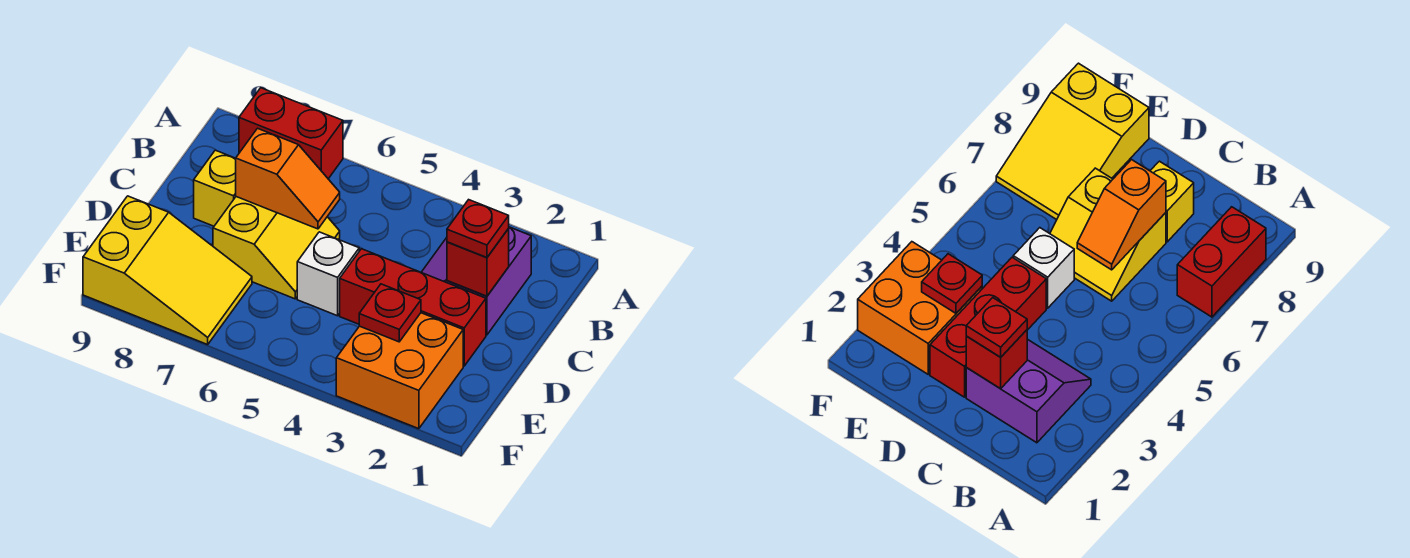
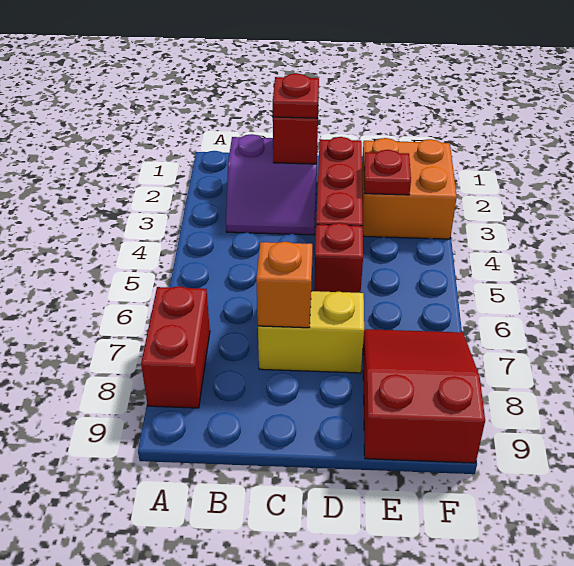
yellow brick C8 level 1 -> none
white brick D5 level 1 -> red brick D5 level 1
yellow slope E7:F9 level 1 top 9 -> red slope E7:F9 level 1 top 9

